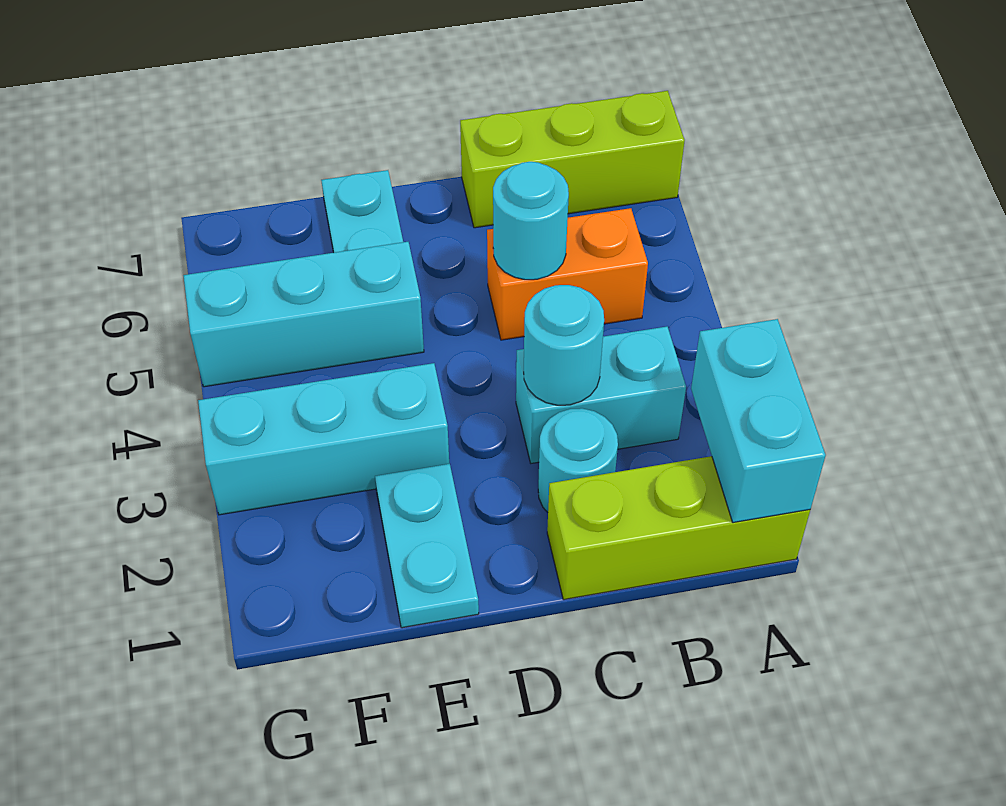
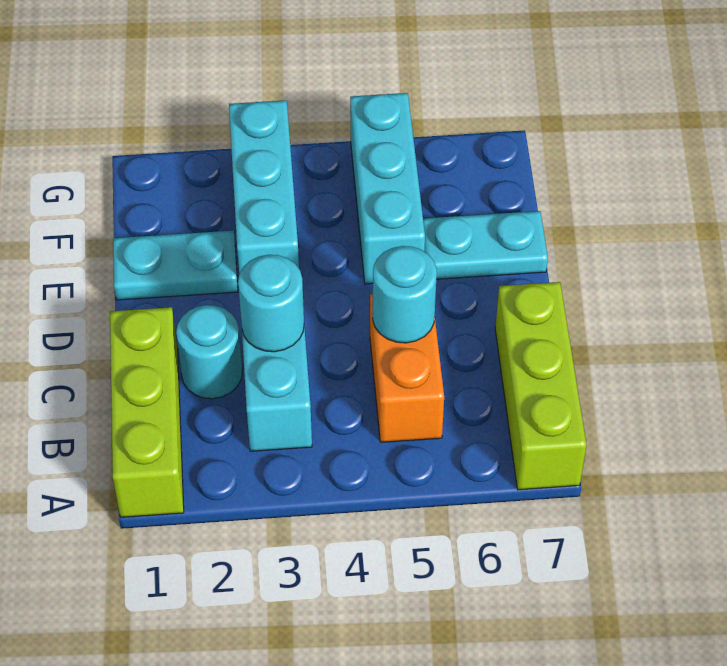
cyan brick A1:A2 level 2 -> none

